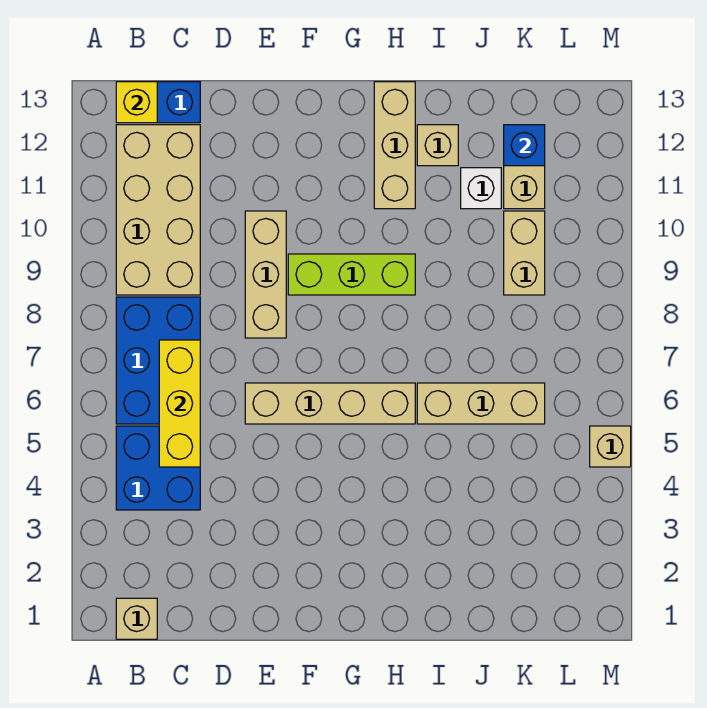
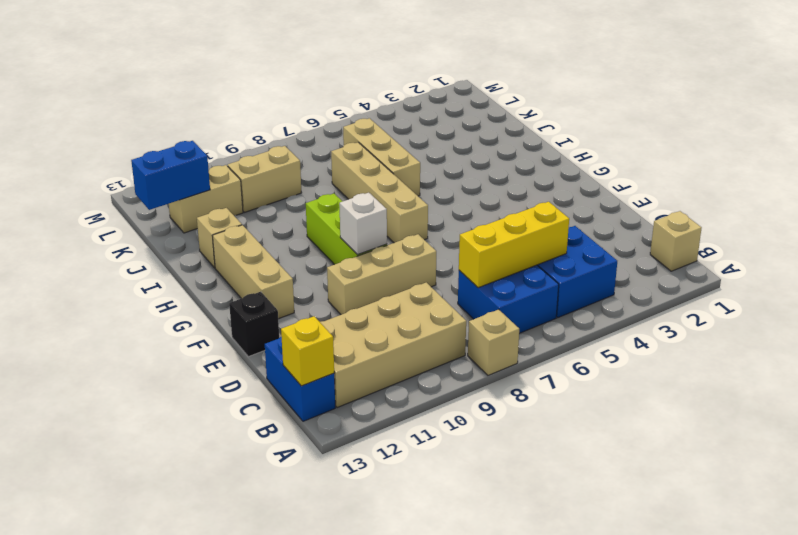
blue brick B6:C8 level 1 -> blue brick B6:C7 level 1
tan brick E6:H6 level 1 -> tan brick G7:J7 level 1
none -> black brick E13 level 1
tan brick H11:H13 level 1 -> tan brick F12:H12 level 1
white brick J11 level 1 -> white brick F9 level 2
blue brick K12 level 2 -> blue brick K12:K13 level 2
tan brick M5 level 1 -> tan brick A8 level 1

